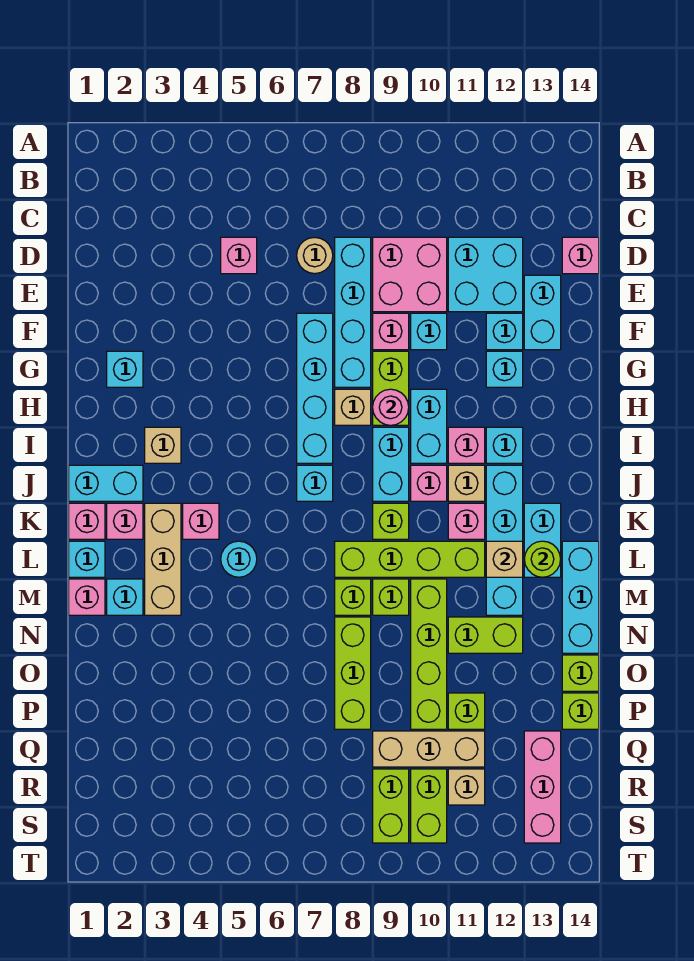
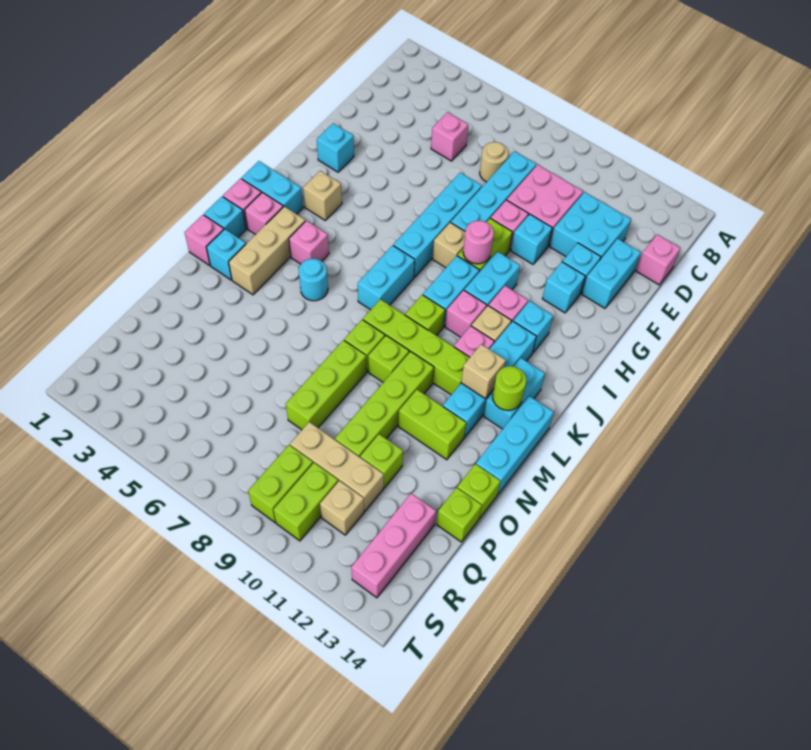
cyan brick J7 level 1 -> cyan brick J7:K7 level 1

